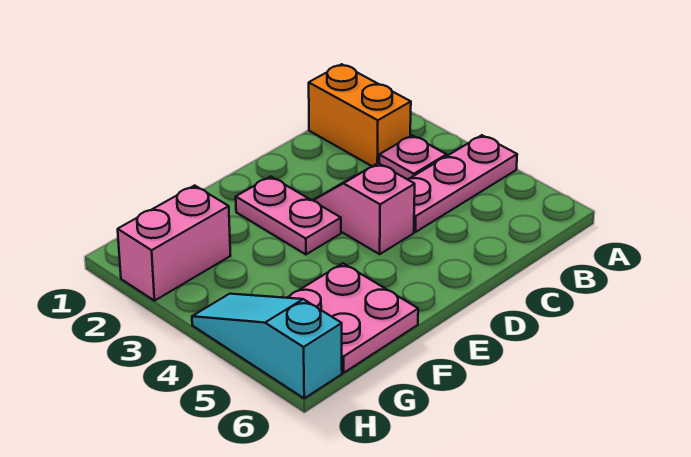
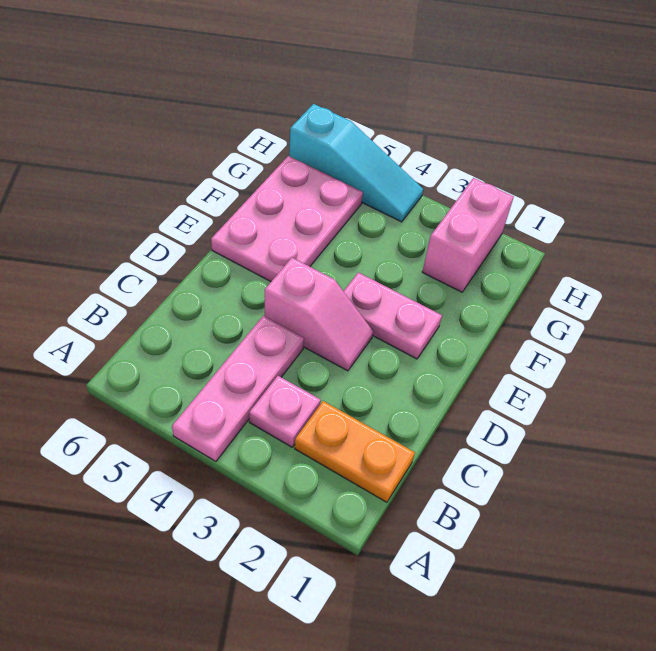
orange brick B1:B2 level 1 -> orange plate B1:B2 level 1
pink plate F5:G6 level 1 -> pink plate E5:G6 level 1

